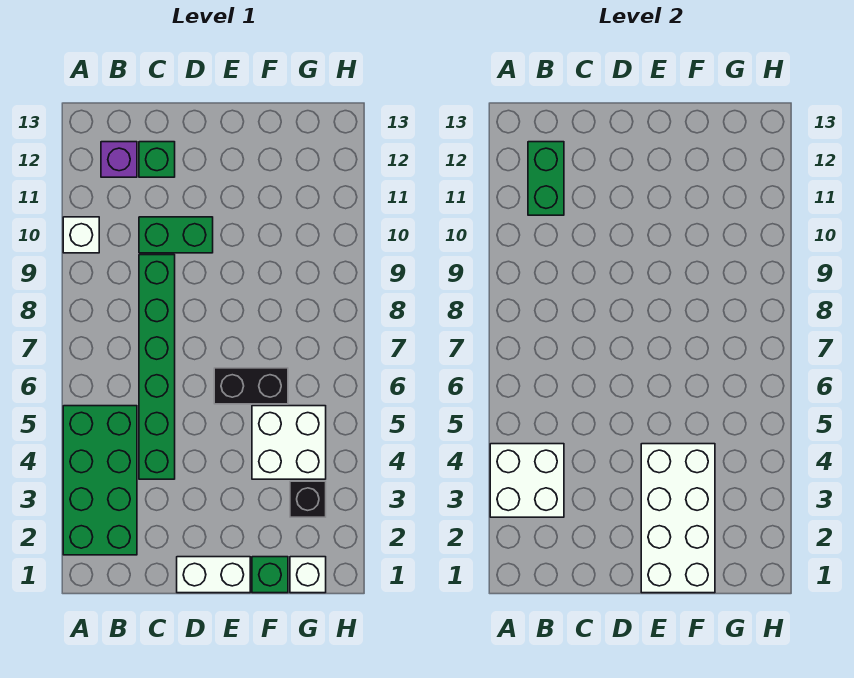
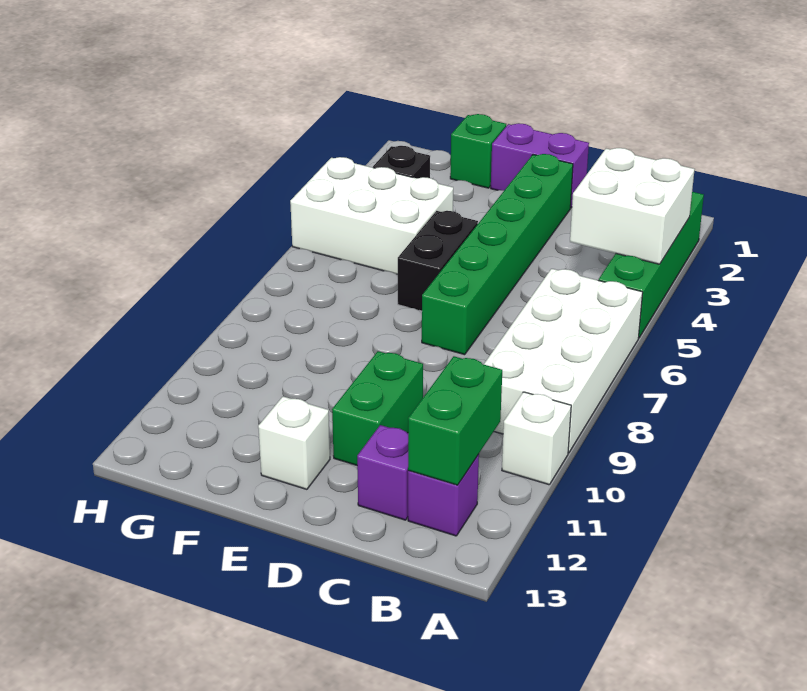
green brick A2:B5 level 1 -> green brick A2:A5 level 1
green brick C4:C9 level 1 -> green brick D2:D7 level 1
green brick C10:D10 level 1 -> green brick D10:D11 level 1
green brick C12 level 1 -> purple brick C12 level 1
white brick D1:E1 level 1 -> purple brick D1:E1 level 1
white brick E1:F4 level 2 -> white brick A6:B9 level 1
black brick E6:F6 level 1 -> black brick E5:E6 level 1
white brick F4:G5 level 1 -> white brick F4:H5 level 1
white brick G1 level 1 -> white brick E12 level 1

